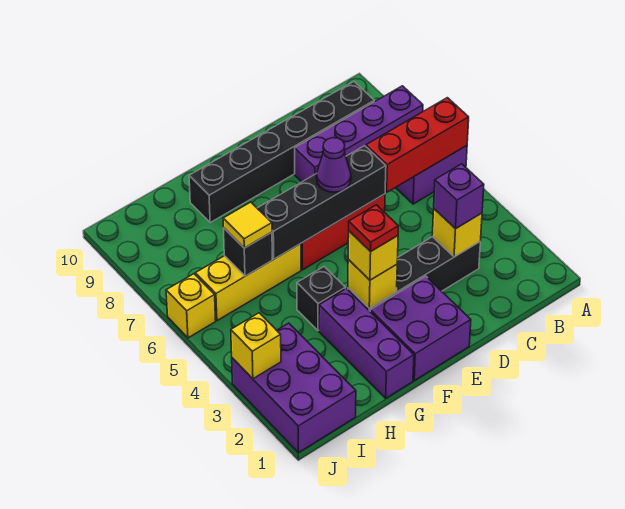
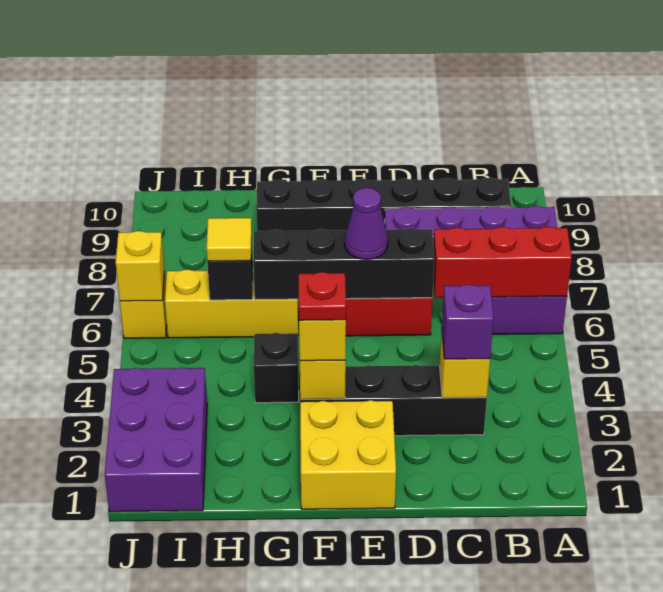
purple brick E1:F2 level 1 -> yellow brick E1:F2 level 1
purple brick G1:G3 level 1 -> none
yellow brick J3 level 2 -> yellow brick J6 level 2

